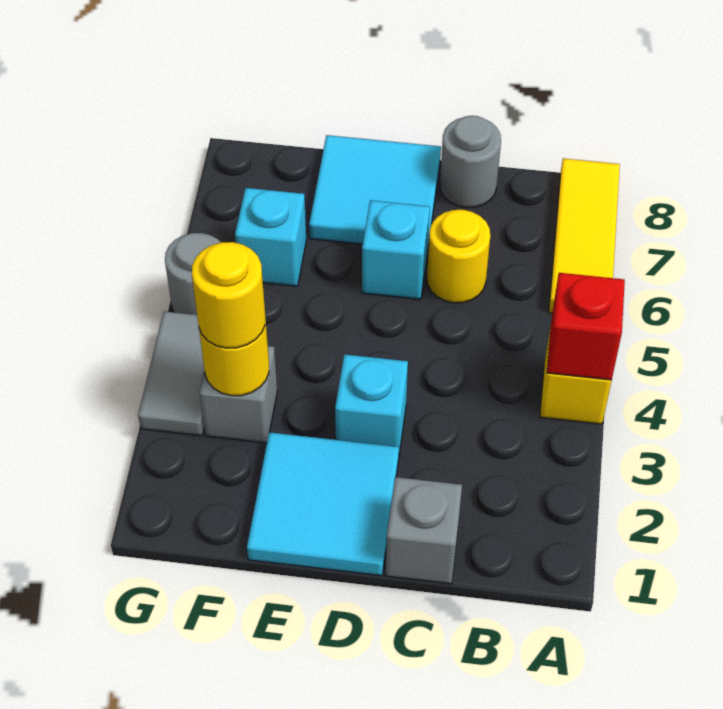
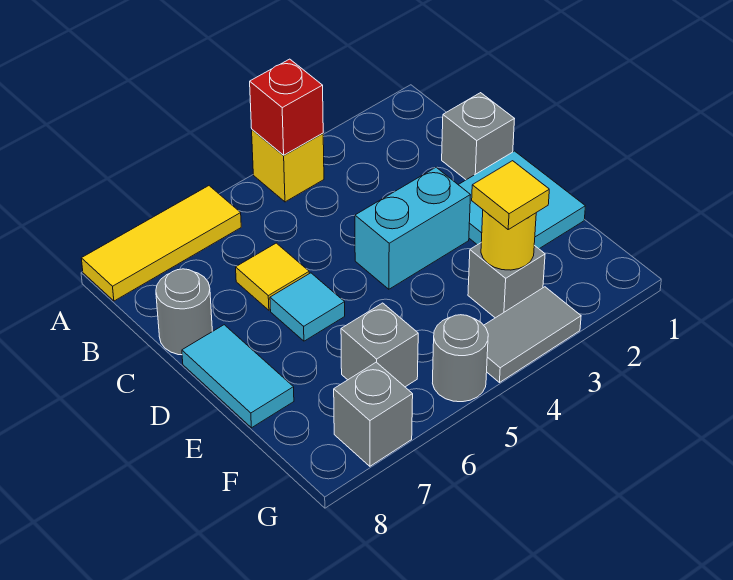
yellow round brick C6 level 1 -> yellow tile C6 level 1
cyan brick D3 level 1 -> cyan brick D3:D4 level 1
cyan brick D6 level 1 -> cyan tile D6 level 1
cyan tile D7:E8 level 1 -> cyan tile D8:E8 level 1
yellow round brick F3 level 3 -> yellow tile F3 level 3
cyan brick F6 level 1 -> grey brick F6 level 1
none -> grey brick G7 level 1

